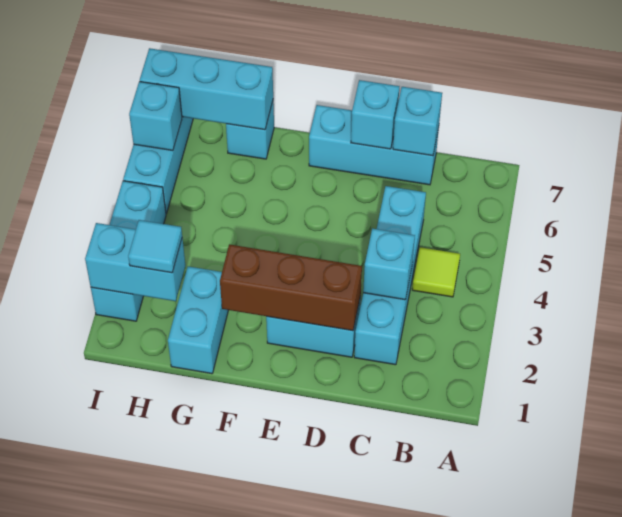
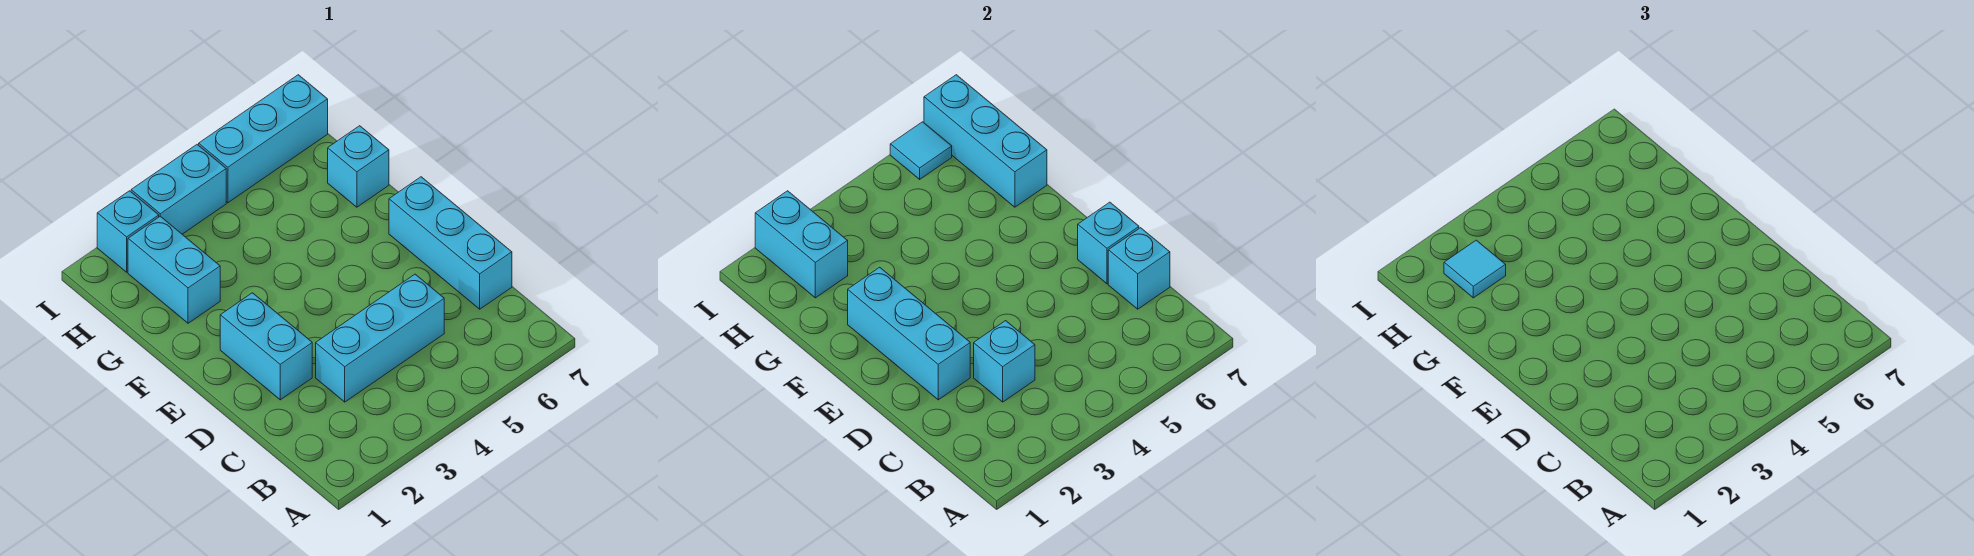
lime tile B4 level 1 -> none
cyan brick C2:C5 level 1 -> cyan brick C3:C5 level 1
brown brick D2:F2 level 2 -> cyan brick D2:F2 level 2
cyan brick G1:G2 level 1 -> cyan brick G2:H2 level 1
cyan brick I6 level 2 -> cyan tile I6 level 2

